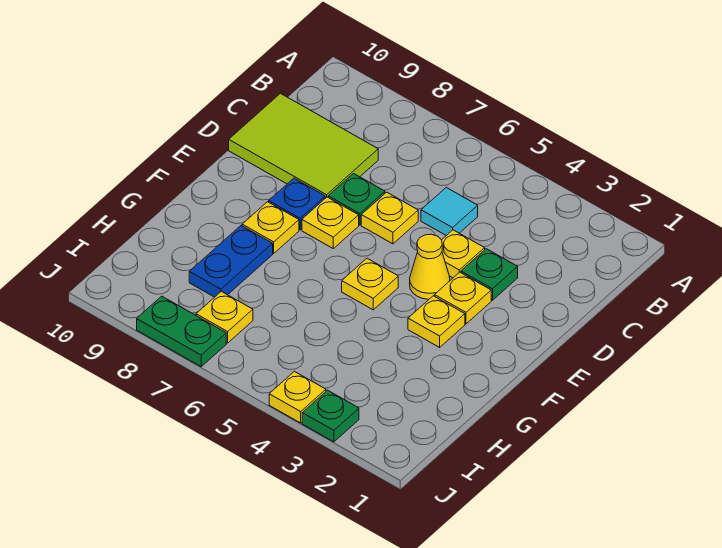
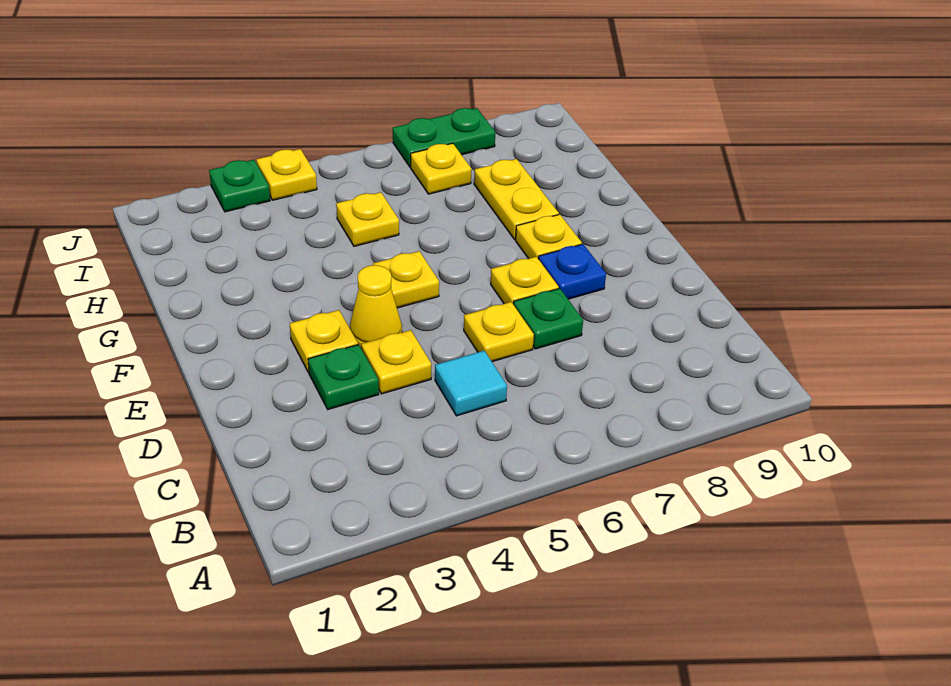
lime tile C8:D10 level 1 -> none
yellow plate F3 level 1 -> yellow plate H5 level 1
blue plate G8:H8 level 1 -> yellow plate G8:H8 level 1

